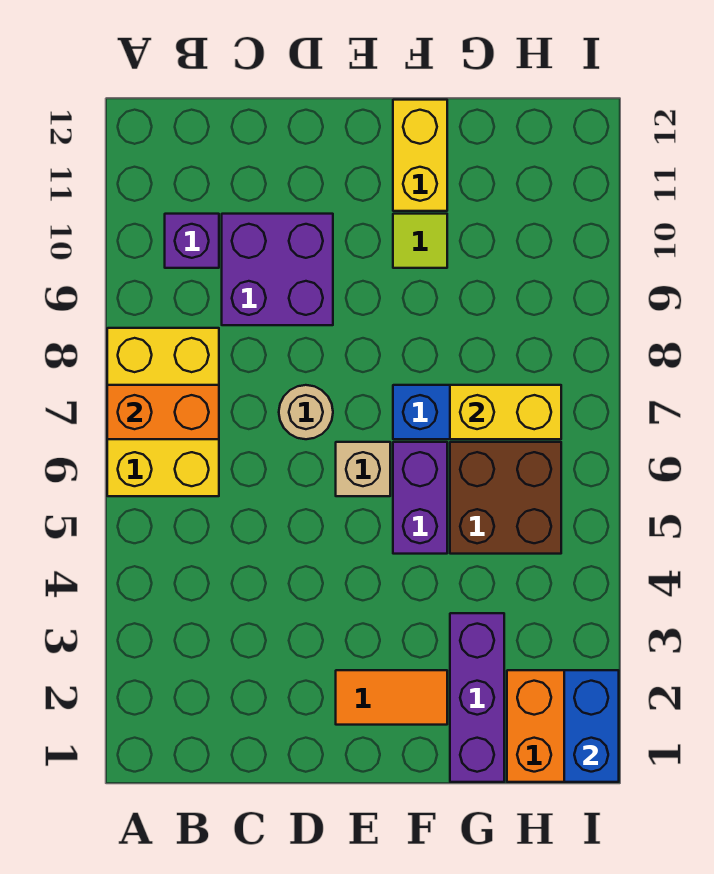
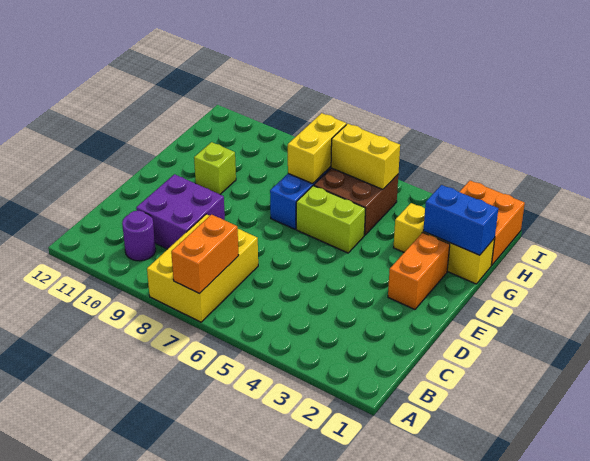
yellow brick A6:B8 level 1 -> yellow brick A7:C8 level 1
purple brick B10 level 1 -> purple round brick B10 level 1
tan round brick D7 level 1 -> none
orange tile E2:F2 level 1 -> orange brick E2:F2 level 1
tan brick E6 level 1 -> none
purple brick F5:F6 level 1 -> lime brick F5:F6 level 1
lime tile F10 level 1 -> lime brick F10 level 1
yellow brick F11:F12 level 1 -> yellow brick H5:H6 level 2
purple brick G1:G3 level 1 -> yellow brick G1:G3 level 1
blue brick I1:I2 level 2 -> blue brick G1:G2 level 2

